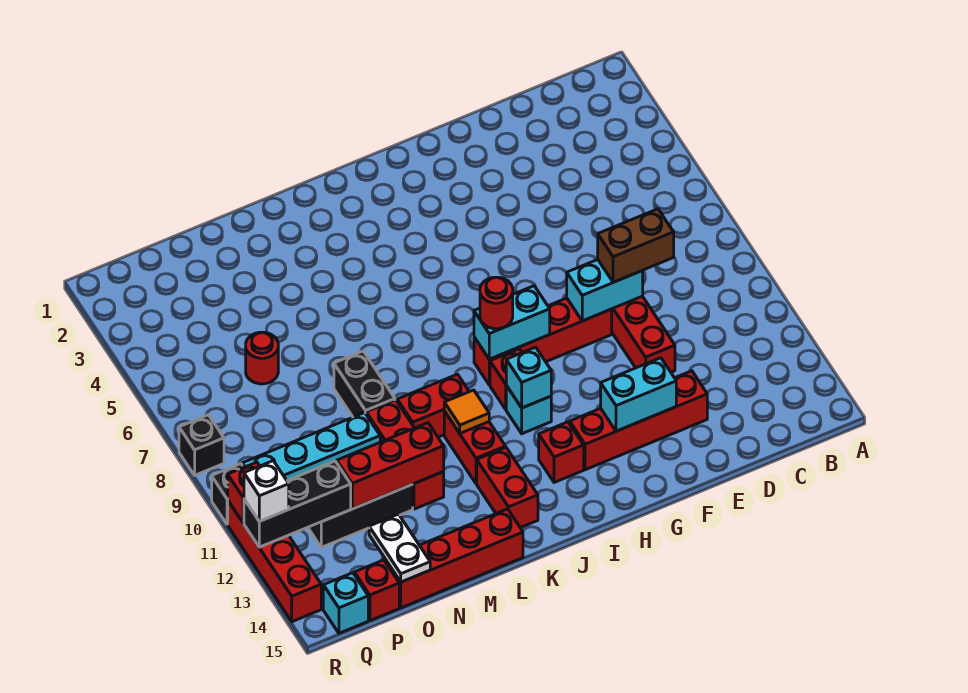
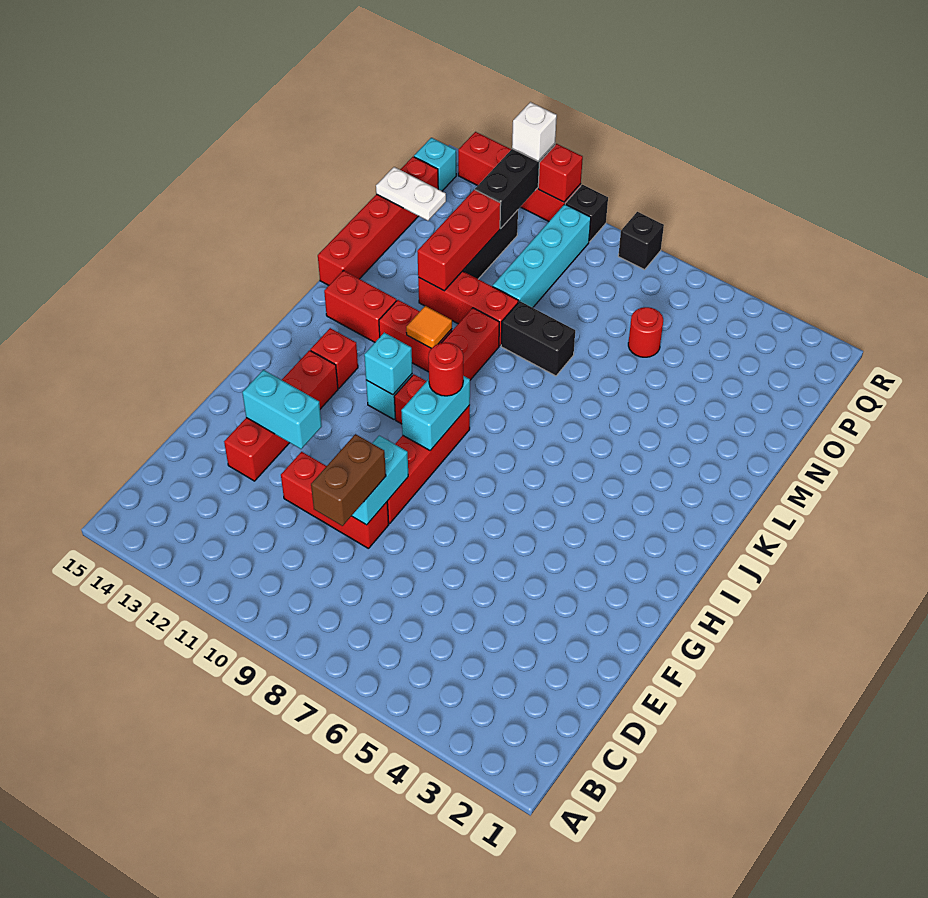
cyan brick F13:G13 level 2 -> cyan brick F12:F13 level 2

